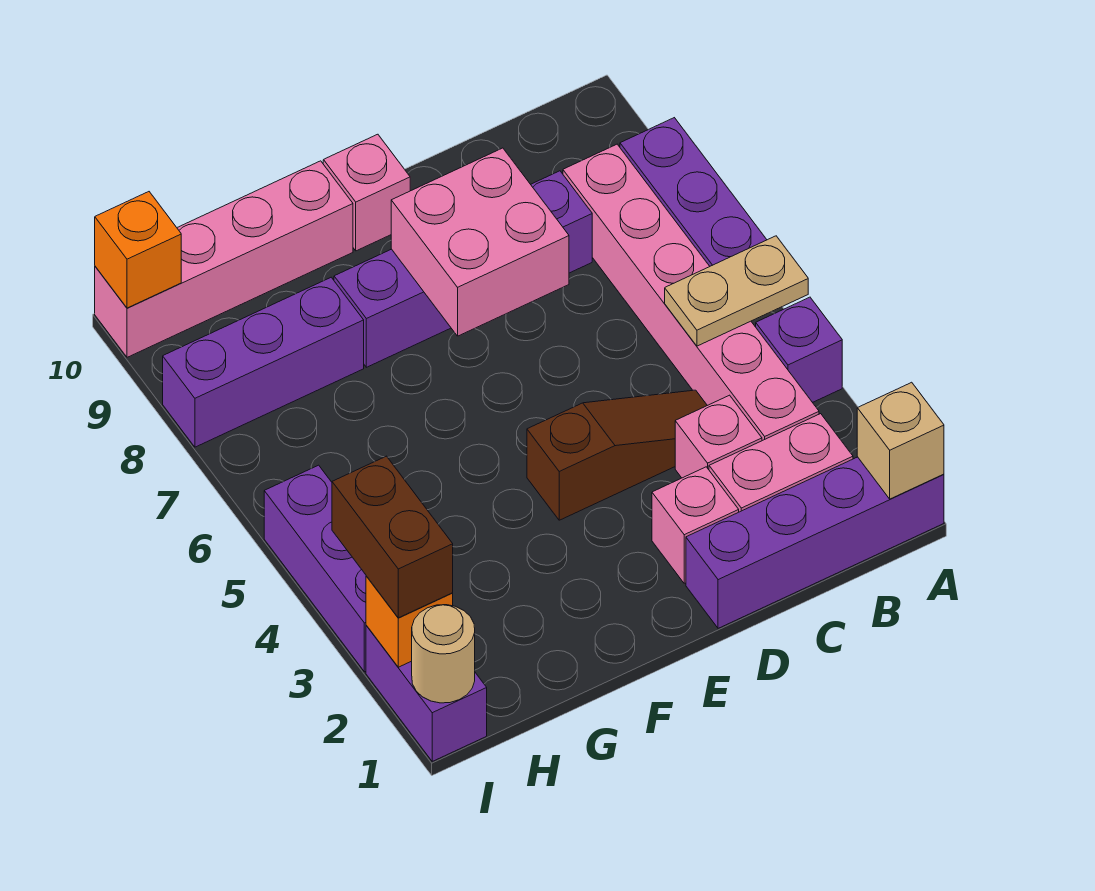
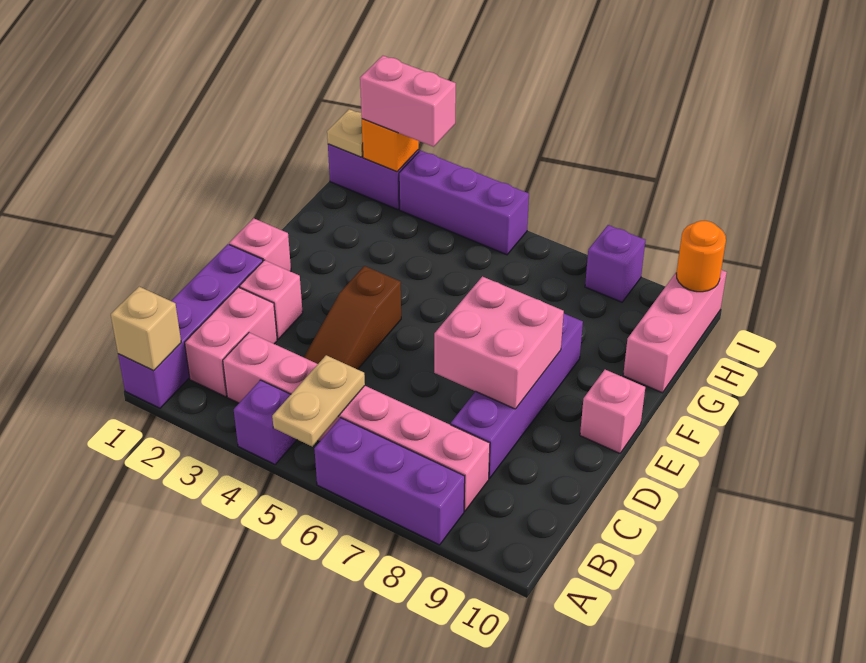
pink brick C3 level 1 -> pink brick E1 level 1
pink brick F10:I10 level 1 -> pink brick G10:I10 level 1
purple brick G8:I8 level 1 -> purple brick I8 level 1
tan round brick I1 level 2 -> tan plate I1 level 2
brown brick I2:I3 level 3 -> pink brick I2:I3 level 3
orange brick I10 level 2 -> orange round brick I10 level 2

